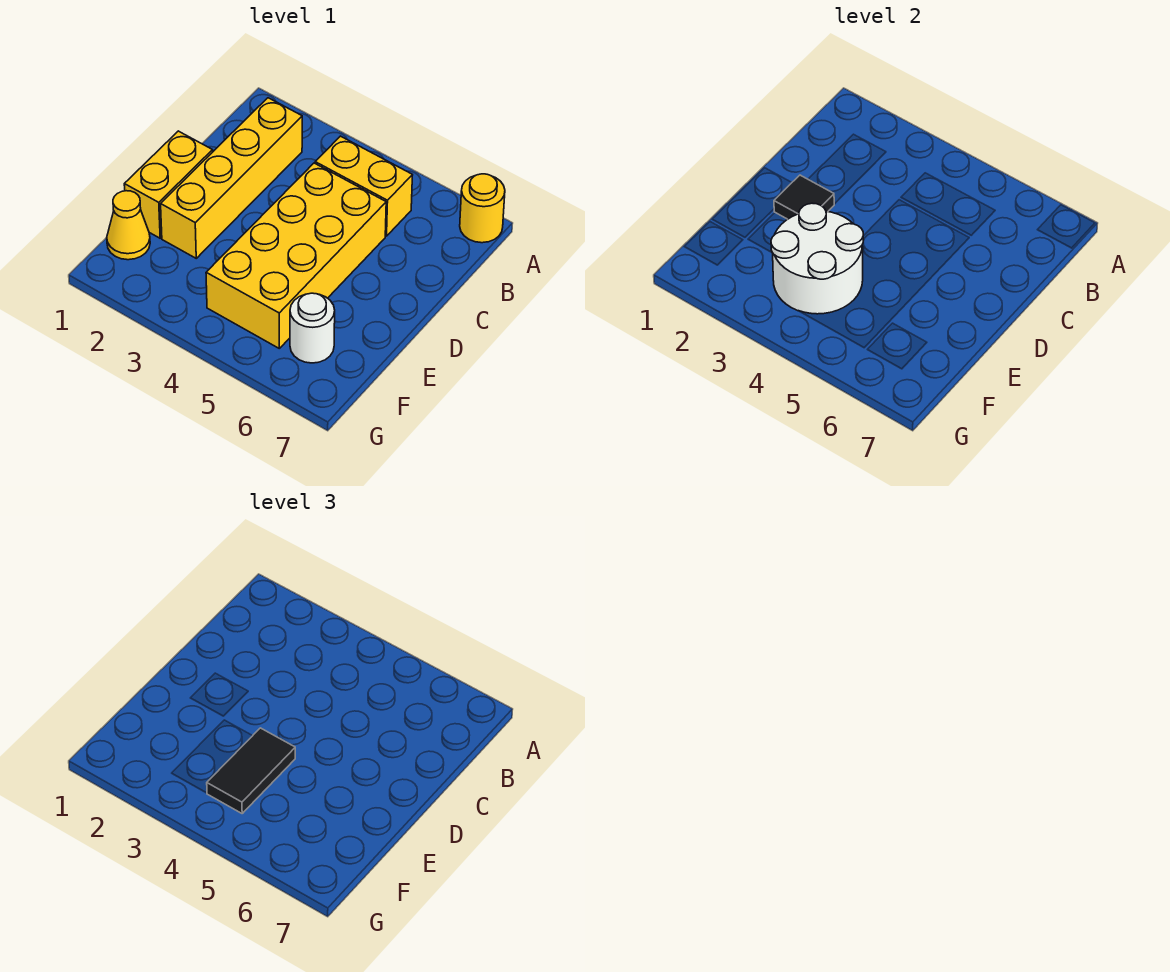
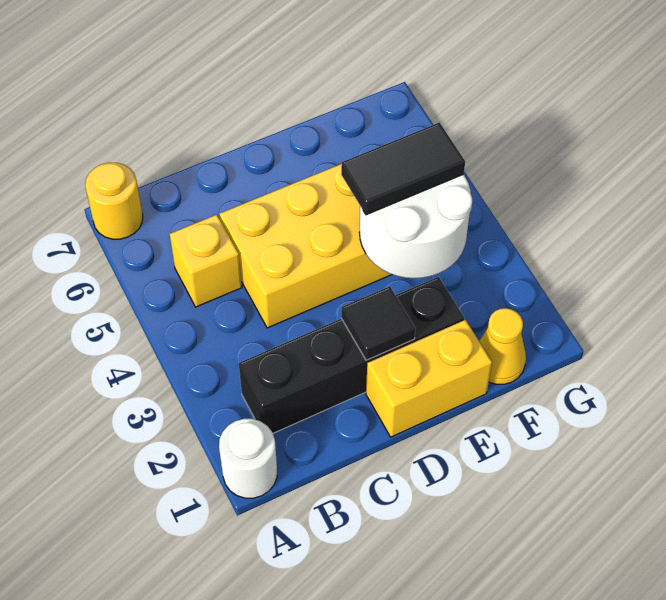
yellow brick B2:E2 level 1 -> black brick B2:E2 level 1
yellow brick B4:B5 level 1 -> yellow brick B5 level 1
white round brick F6 level 1 -> white round brick A1 level 1

